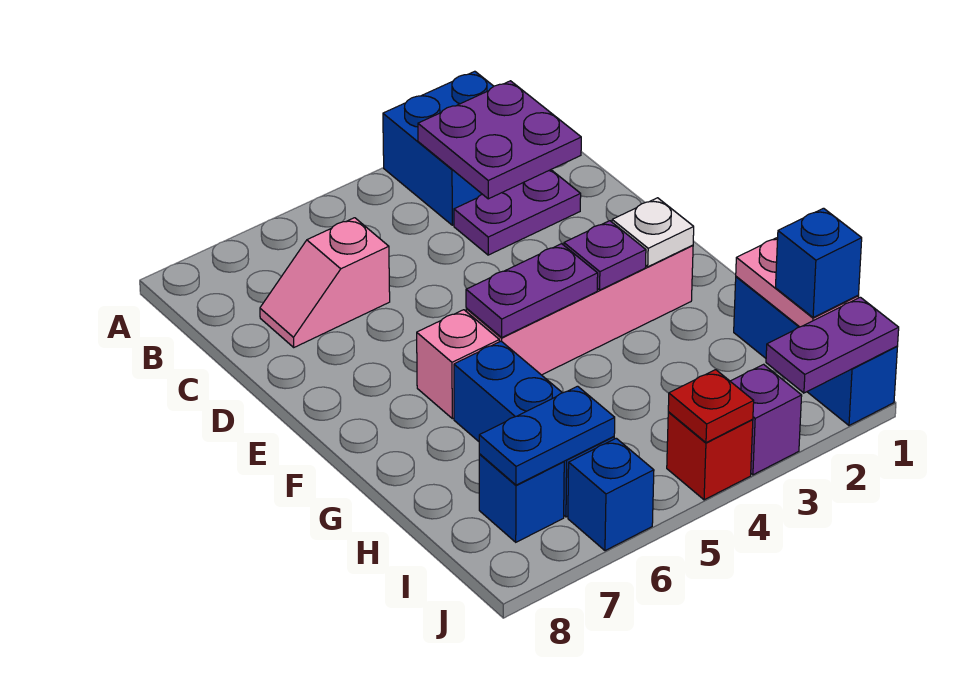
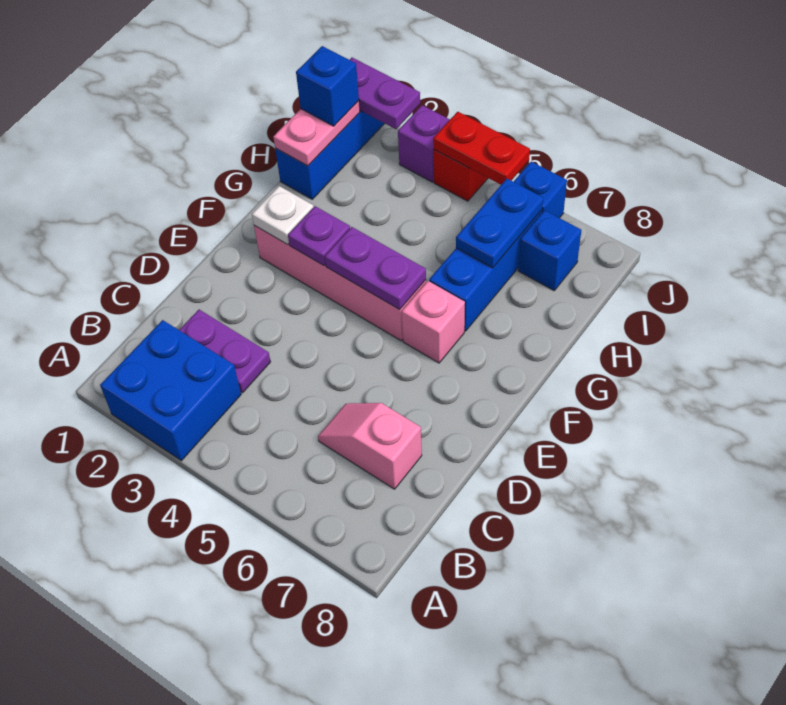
purple plate B2:C3 level 2 -> none
pink slope C6:C7 level 1 top 6 -> pink slope C6:C7 level 1 top 7
blue plate I6:I7 level 2 -> blue plate H6:I6 level 2
red plate J4 level 2 -> red plate J4:J5 level 2

